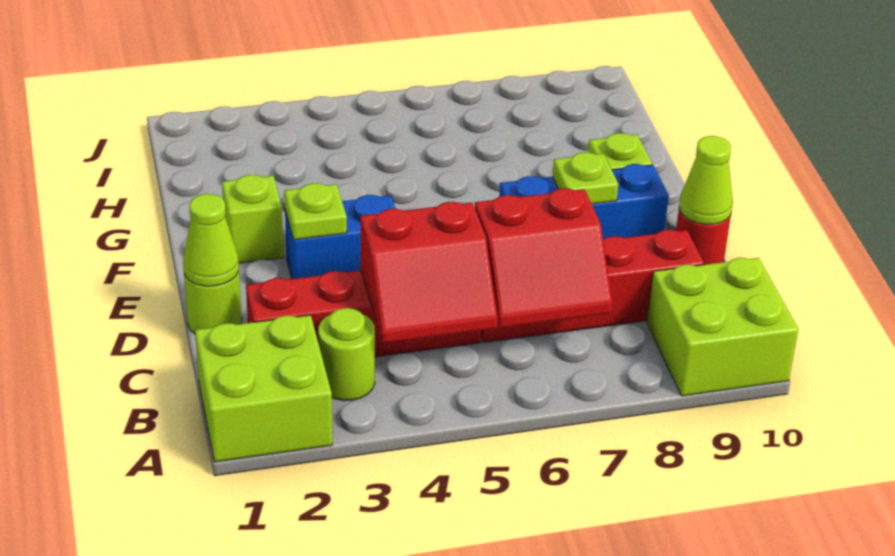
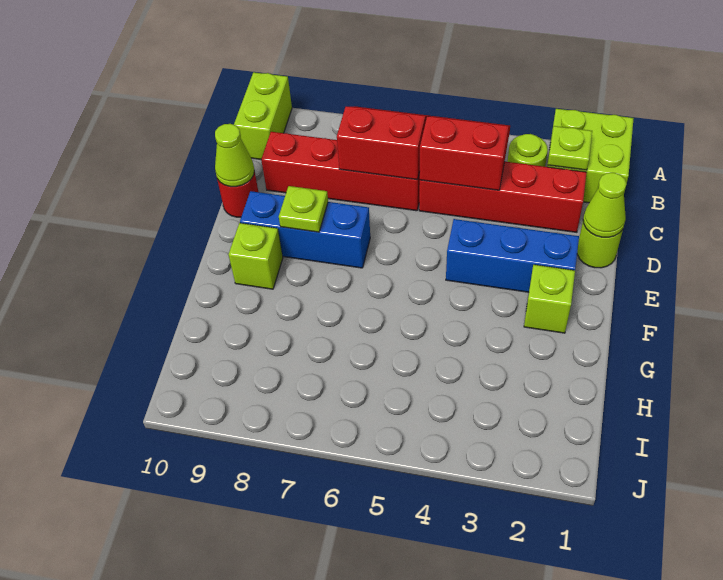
lime brick A9:B10 level 1 -> lime brick A10:B10 level 1
blue brick E3:E4 level 1 -> blue brick E2:E4 level 1
lime plate E3 level 2 -> lime plate B2 level 2

